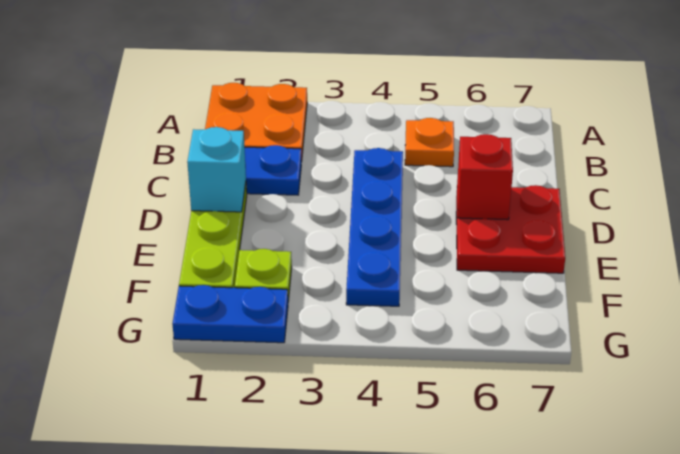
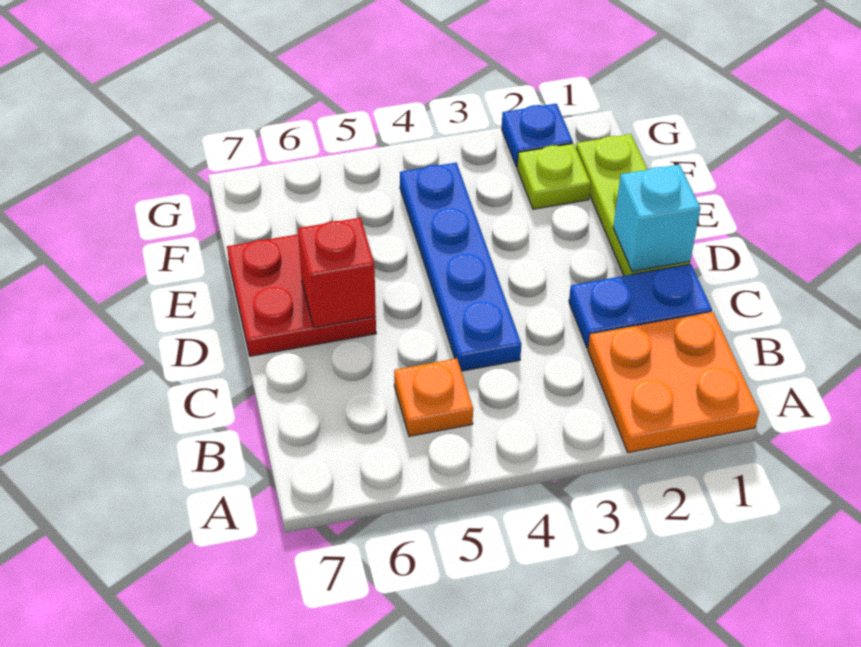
blue plate G1:G2 level 1 -> blue plate G2 level 1

